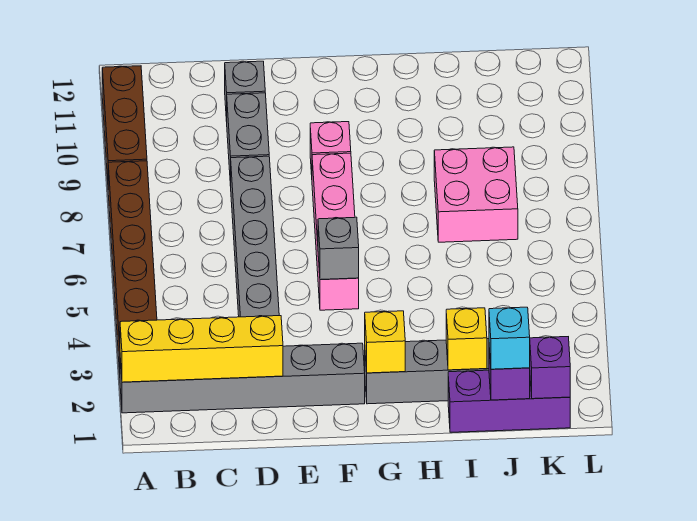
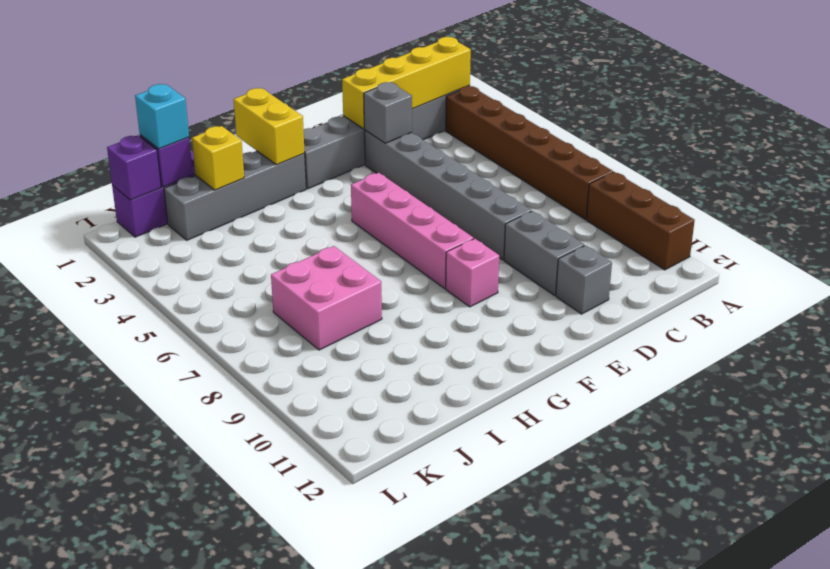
grey brick F5 level 2 -> grey brick D3 level 2
yellow brick G2 level 2 -> yellow brick G1:G2 level 2

